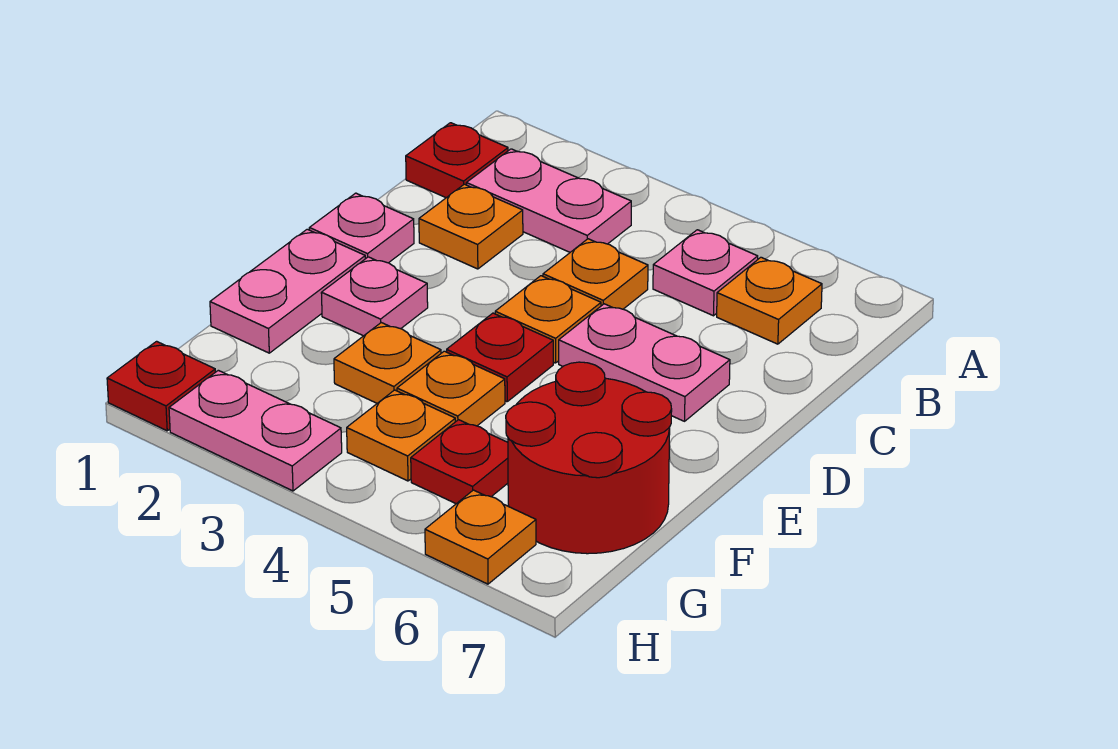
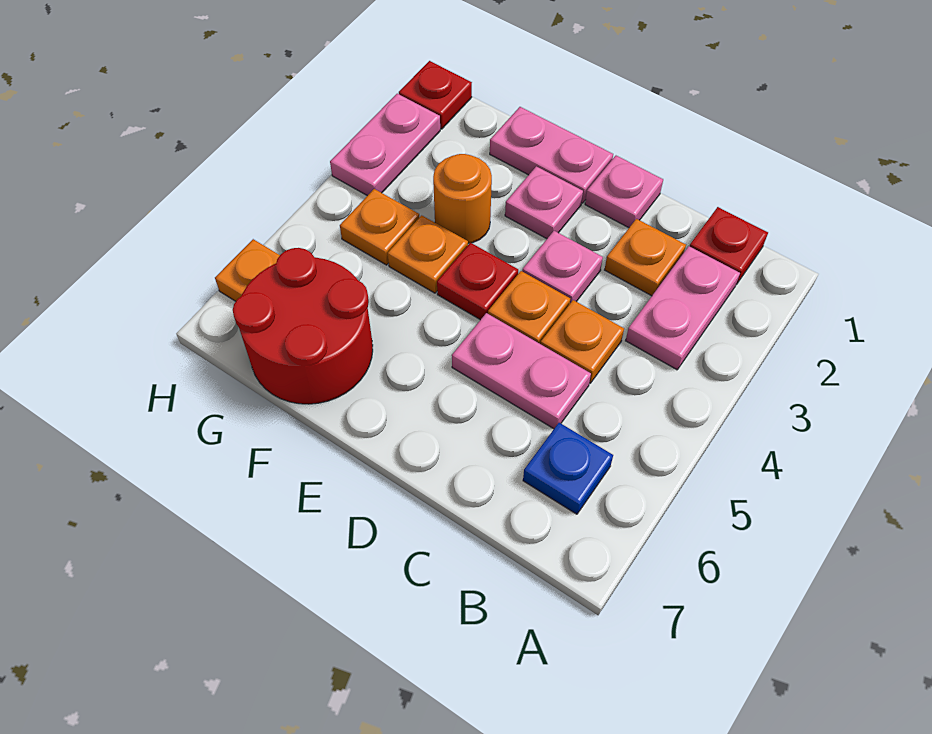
pink plate B5 level 1 -> pink plate D3 level 1
orange plate B6 level 1 -> blue plate B6 level 1
pink plate D5:D6 level 1 -> pink plate C5:D5 level 1
orange plate F3 level 1 -> orange round brick F3 level 1
red plate G5 level 1 -> none

